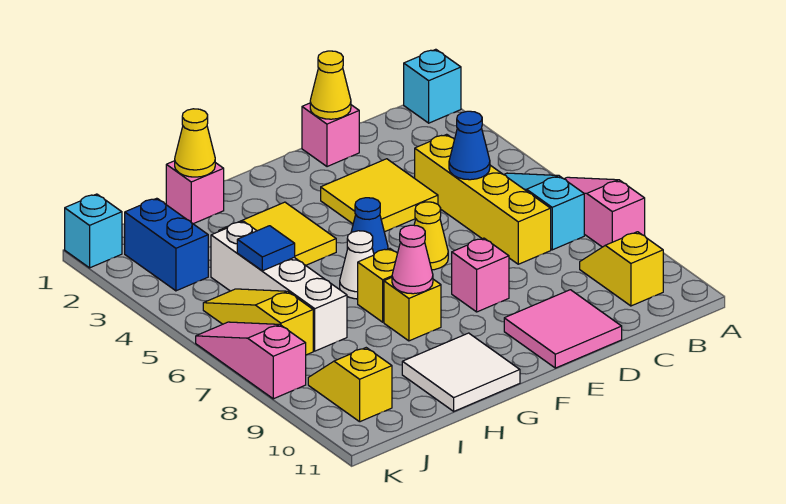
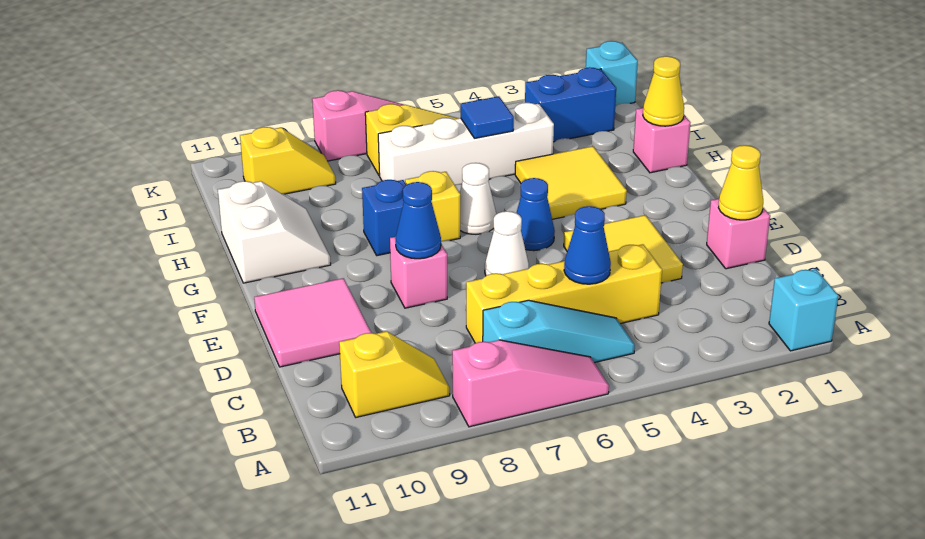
yellow cone E6 level 1 -> white cone E6 level 1
none -> blue cone E8 level 2
yellow brick G8 level 1 -> blue brick G8 level 1
pink cone G8 level 2 -> none
white tile G10:H11 level 1 -> white slope G10:H11 level 1 top 11

